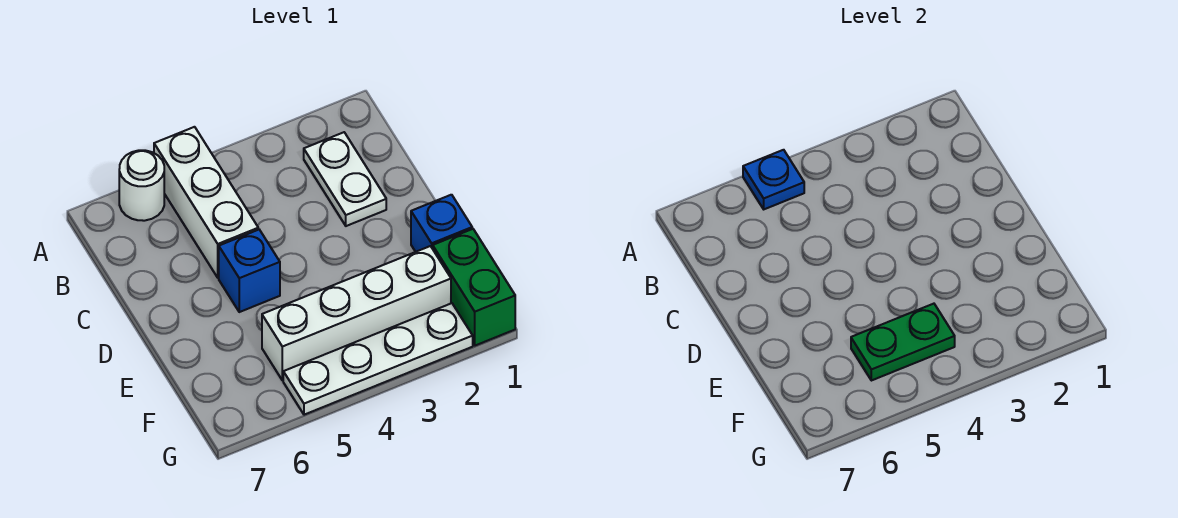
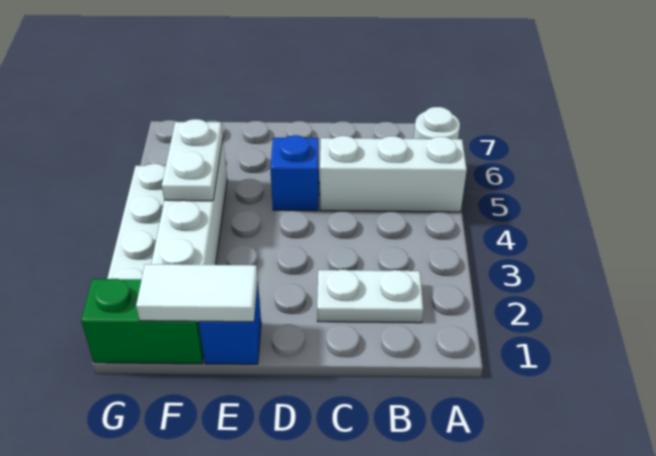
blue plate A5 level 2 -> none
none -> white tile E1:F1 level 2
green plate F4:F5 level 2 -> white plate F4:F5 level 2

